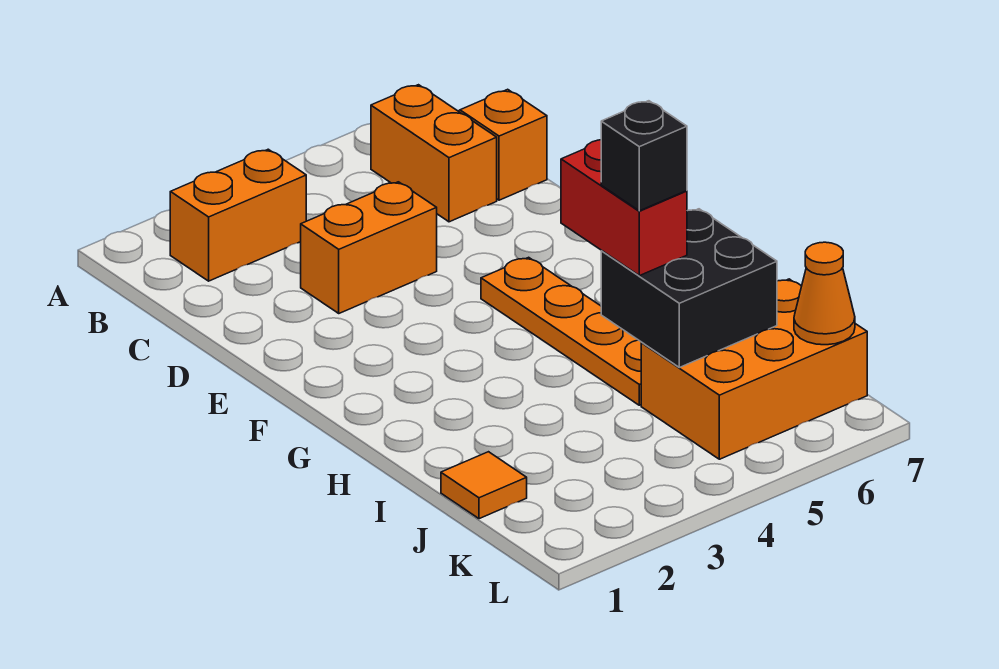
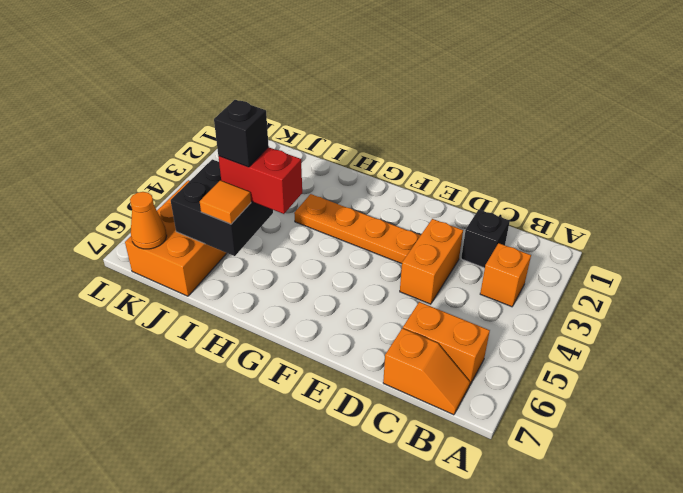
orange brick B2:B3 level 1 -> orange brick B3 level 1
none -> black brick C2 level 1
orange plate F5:I5 level 1 -> orange plate E3:H3 level 1
orange tile J1 level 1 -> orange tile I6 level 3

